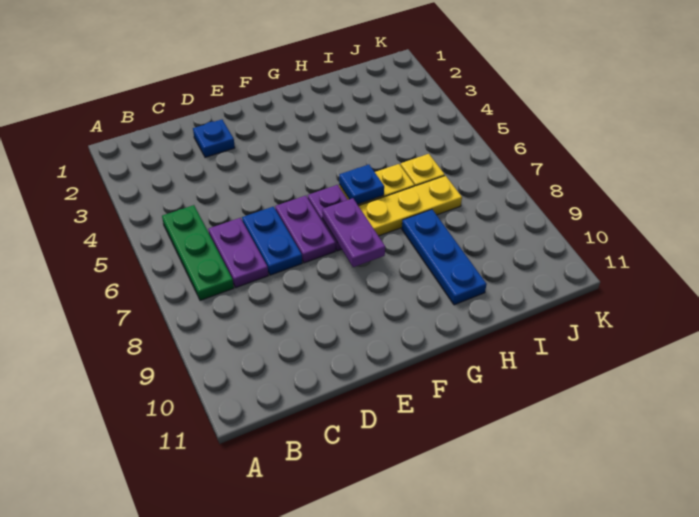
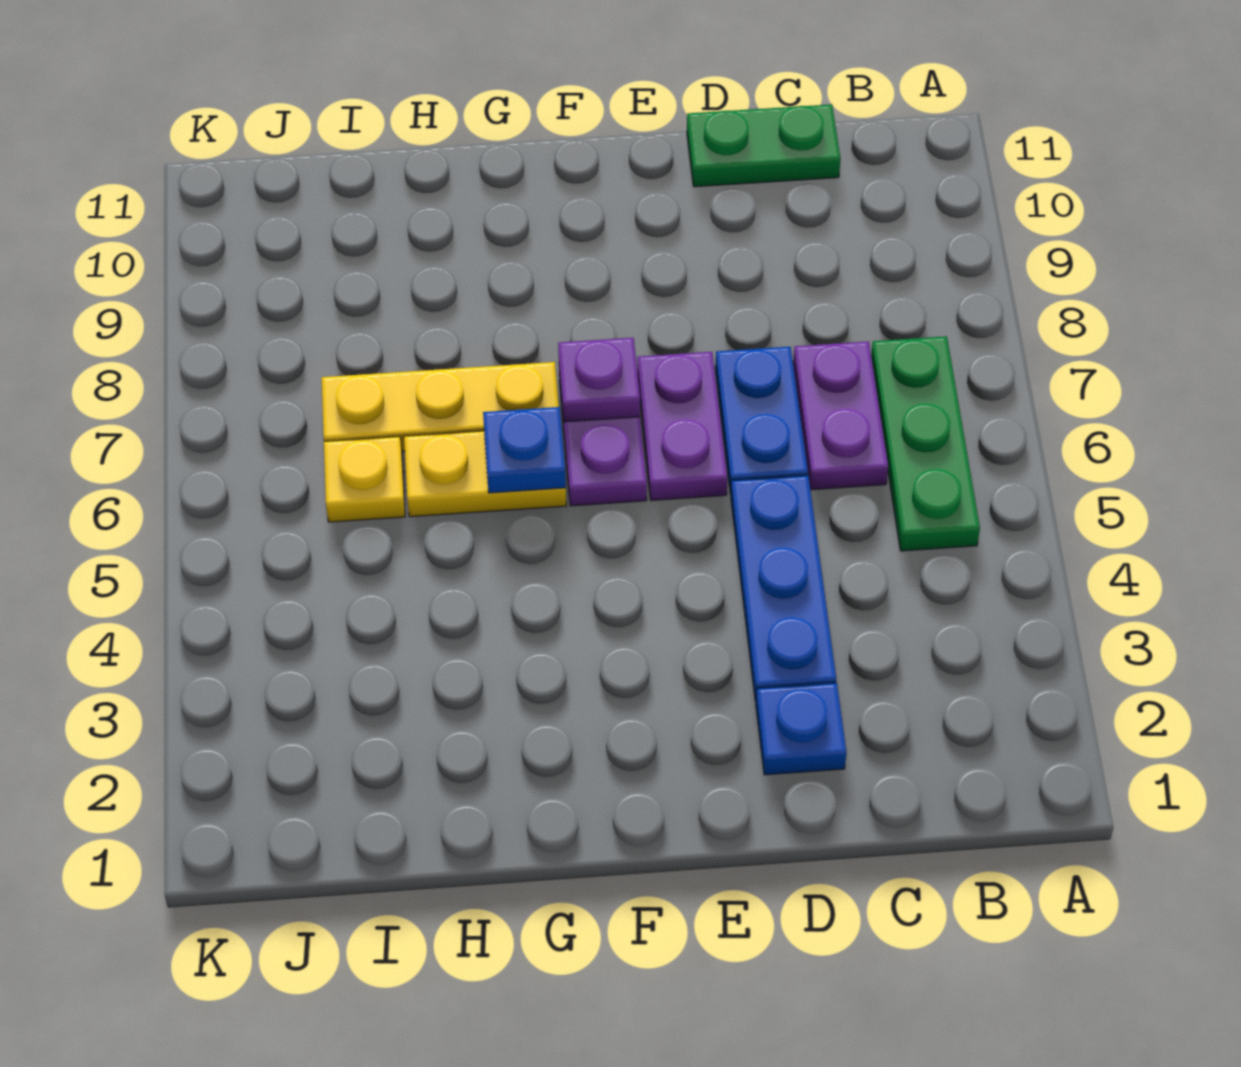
none -> green plate C11:D11 level 1
purple plate F7:F8 level 2 -> purple plate F7 level 2
blue plate H8:H10 level 1 -> blue plate D3:D5 level 1

